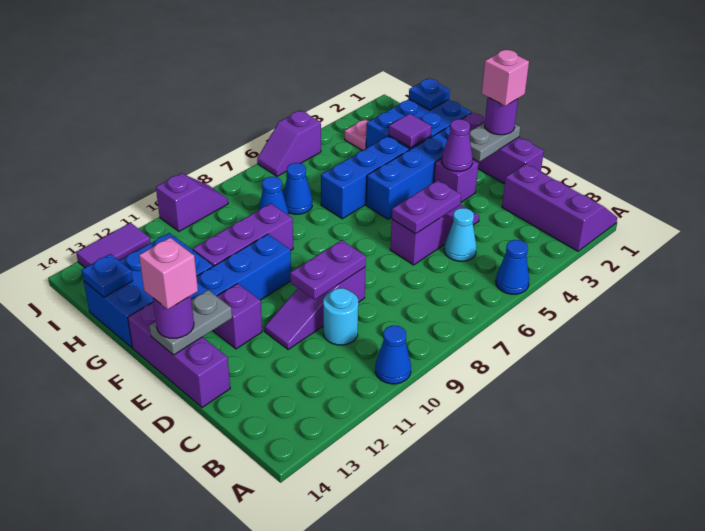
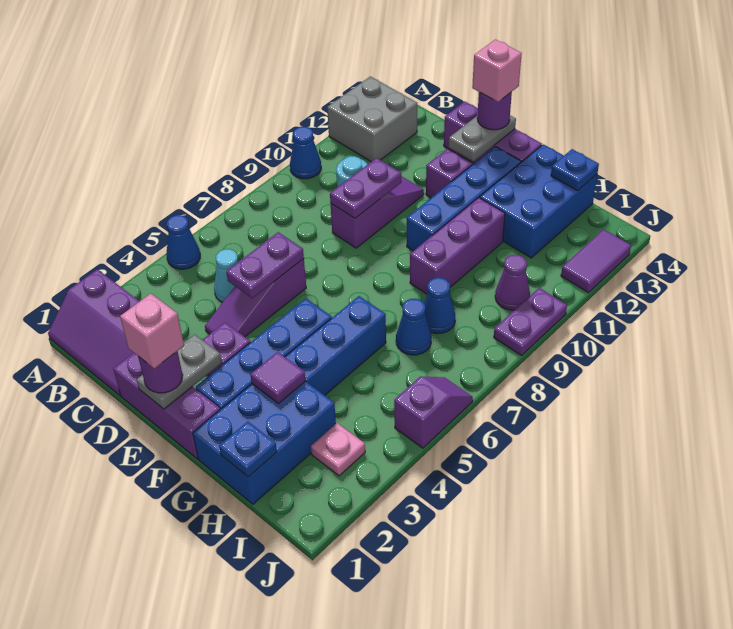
none -> grey brick A12:B13 level 1
purple cone E3 level 2 -> purple cone I10 level 1
purple slope J9:J10 level 1 top 10 -> purple plate J9:J10 level 1

